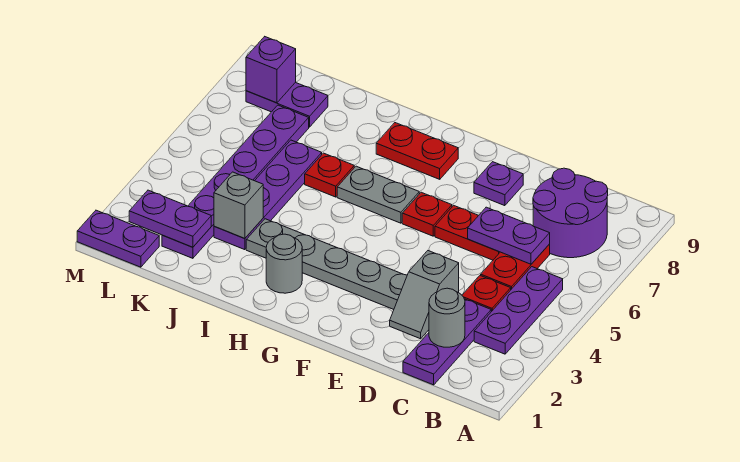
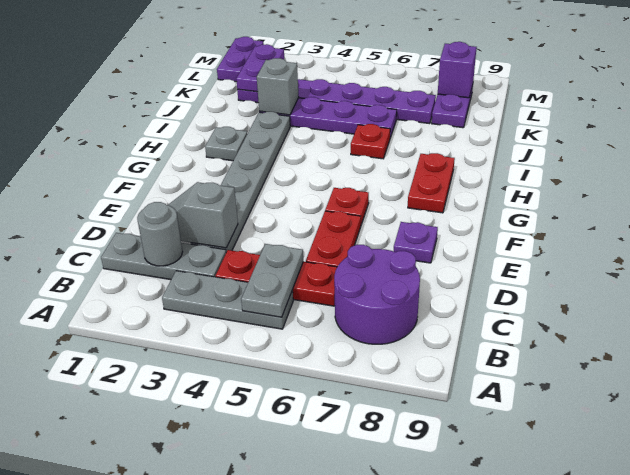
purple plate B3:B5 level 1 -> grey plate B3:B5 level 1
purple plate C1:C3 level 1 -> grey plate C1:C3 level 1
purple plate C6:D6 level 2 -> none
grey plate G6:H6 level 1 -> grey plate B5:C5 level 2
grey round brick H2 level 1 -> grey plate H2 level 1

